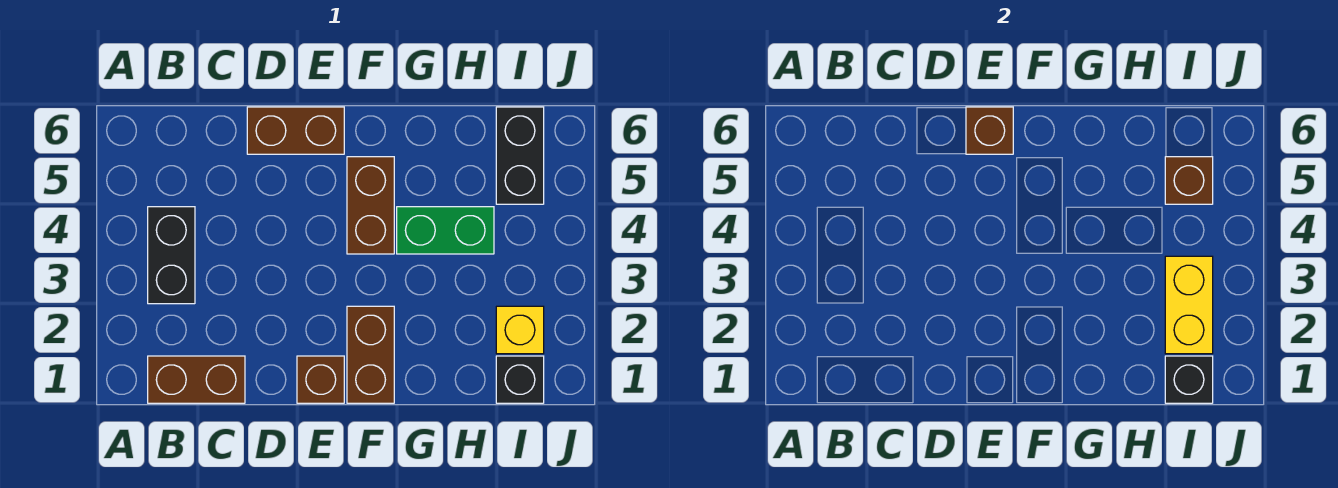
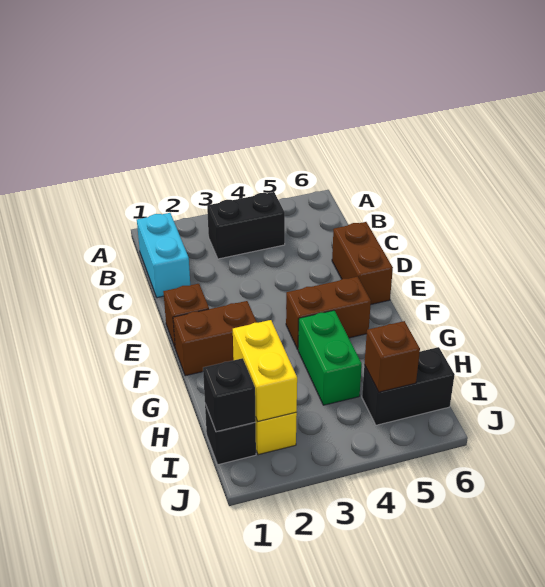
brown brick B1:C1 level 1 -> cyan brick B1:C1 level 1
brown brick E6 level 2 -> none
yellow brick I2:I3 level 2 -> yellow brick H2:I2 level 2

